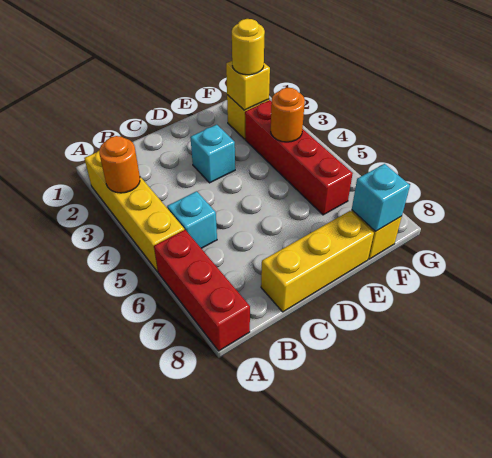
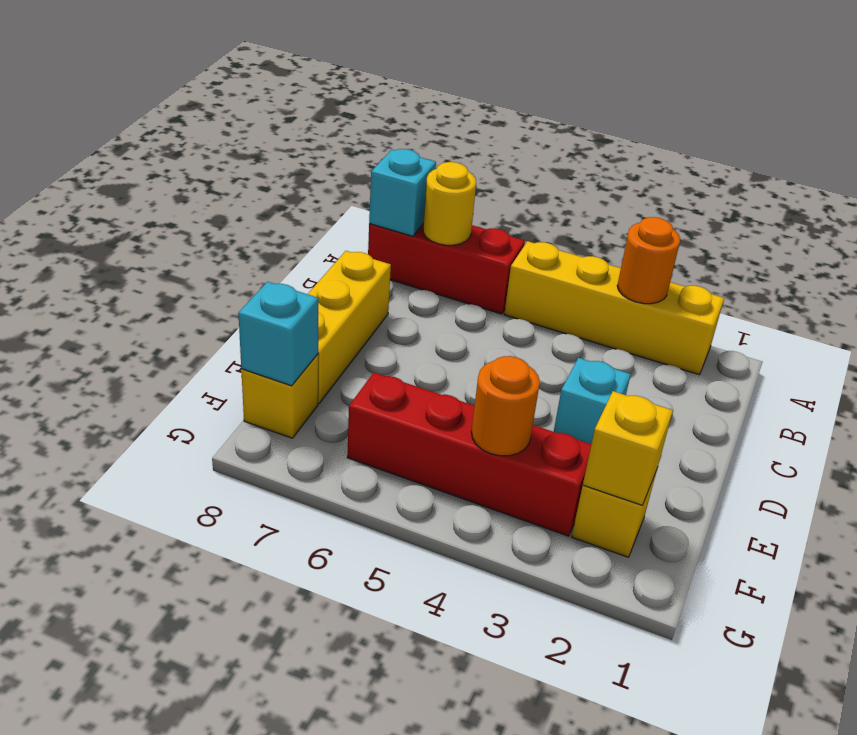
cyan brick B5 level 1 -> cyan brick A8 level 2
yellow round brick F2 level 3 -> yellow round brick A7 level 2

